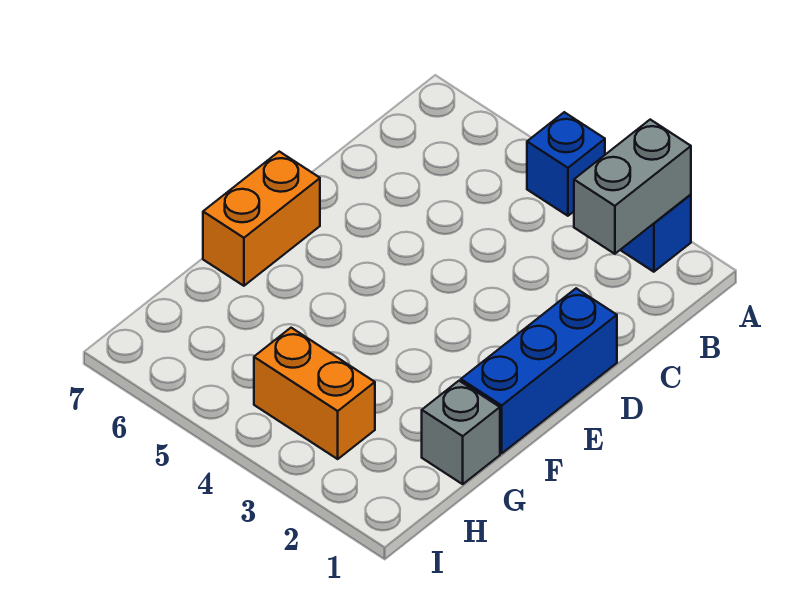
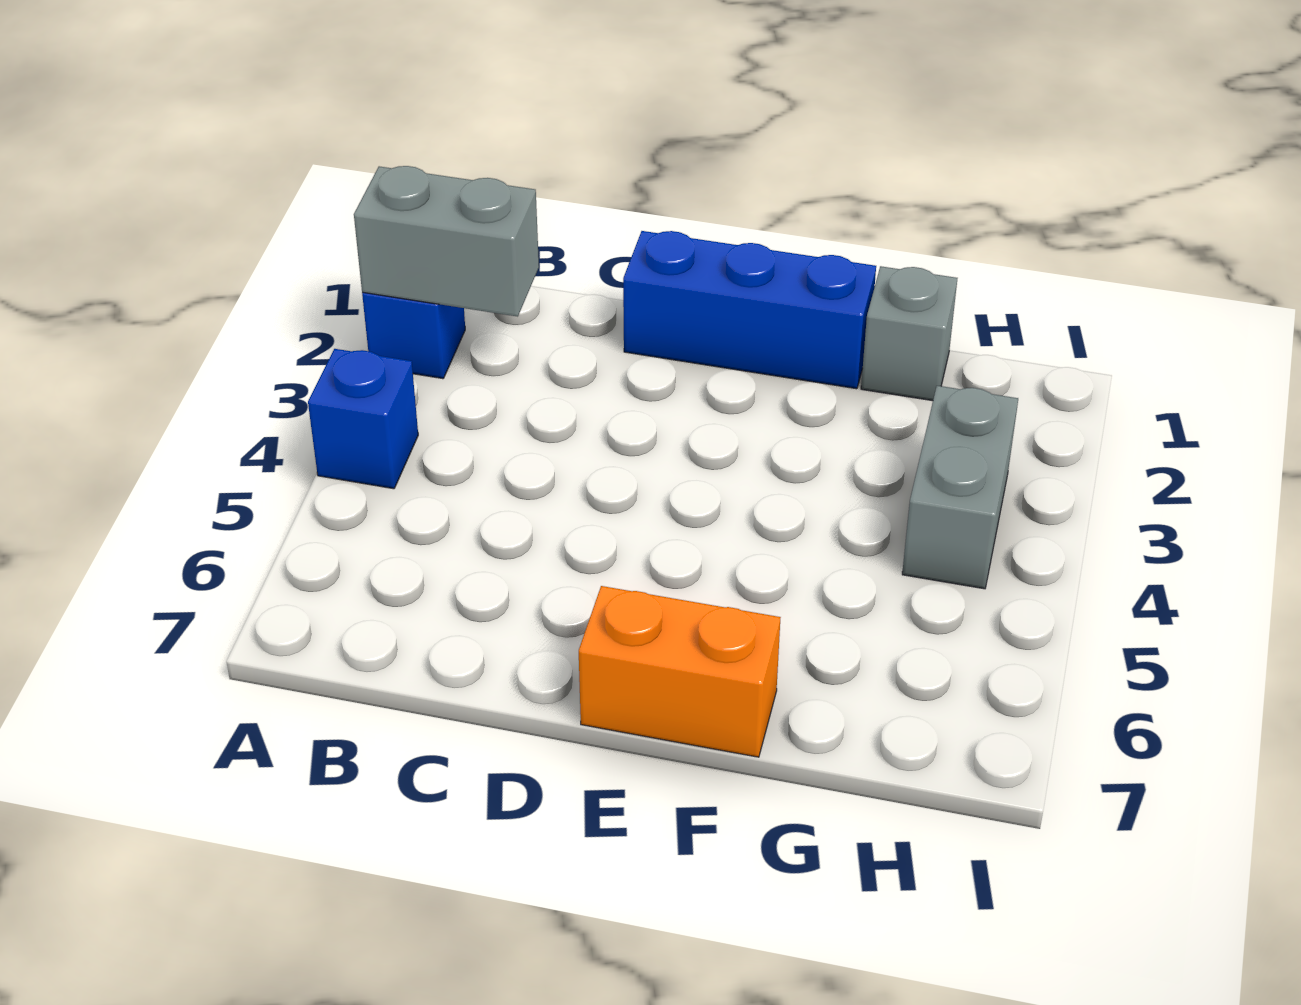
orange brick H3:H4 level 1 -> grey brick H3:H4 level 1

